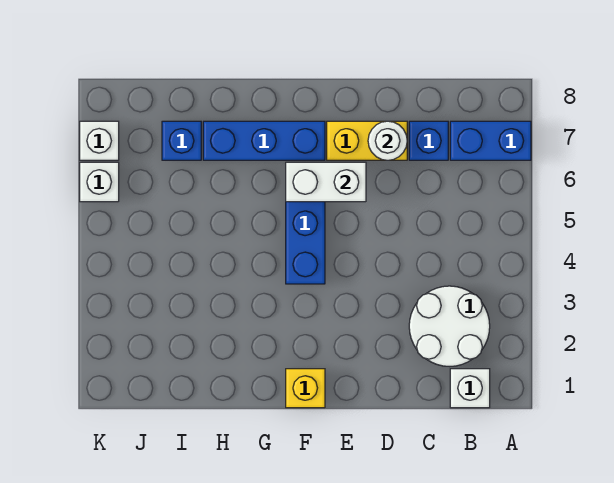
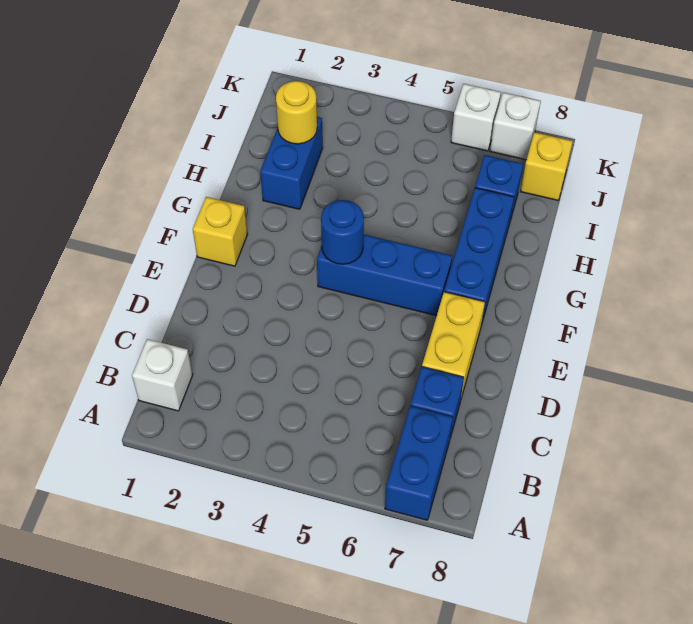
white round brick B2:C3 level 1 -> none
white round brick D7 level 2 -> none
white brick E6:F6 level 2 -> none
none -> blue round brick F4 level 2
none -> blue brick H2:I2 level 1
none -> yellow round brick I2 level 2
none -> yellow brick J8 level 1

